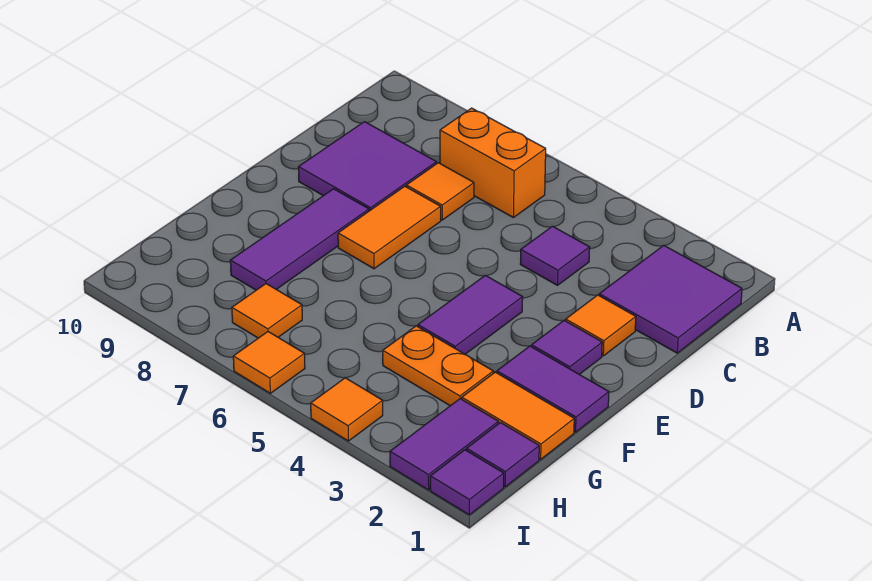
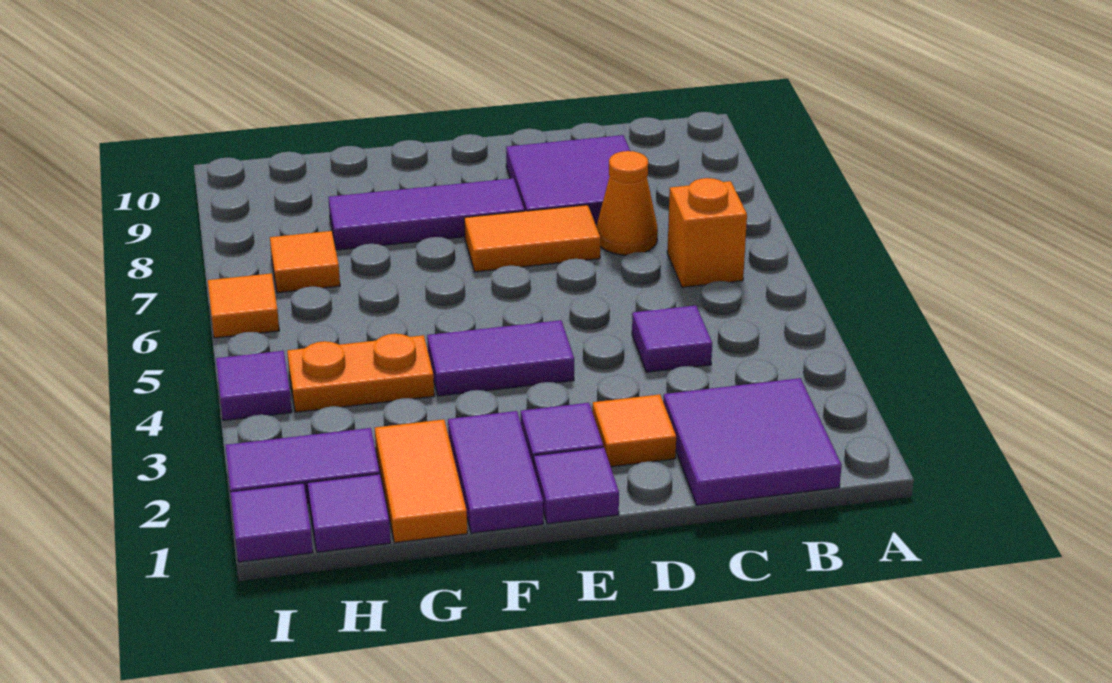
orange brick B6:B7 level 1 -> orange brick B6 level 1
orange tile C7 level 1 -> orange cone C7 level 1
none -> purple tile E1 level 1
orange plate G3:G4 level 1 -> orange plate G4:H4 level 1
orange tile I4 level 1 -> purple tile I4 level 1

